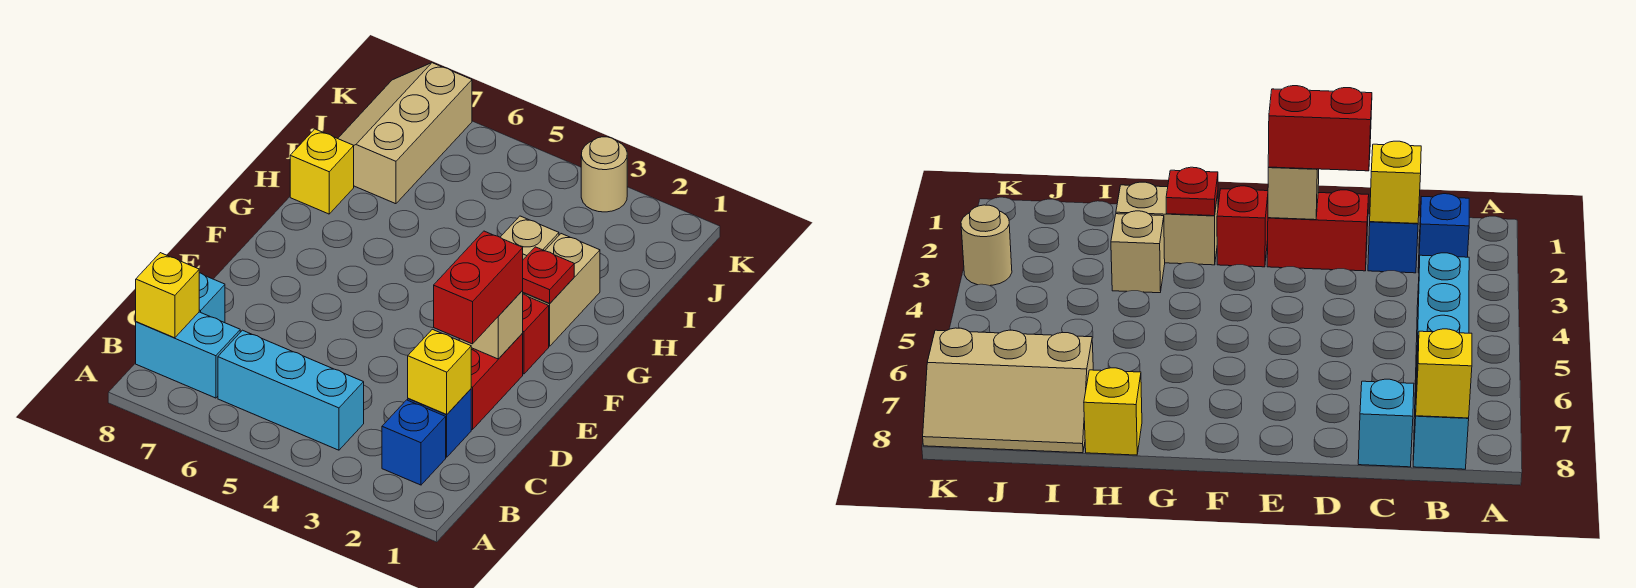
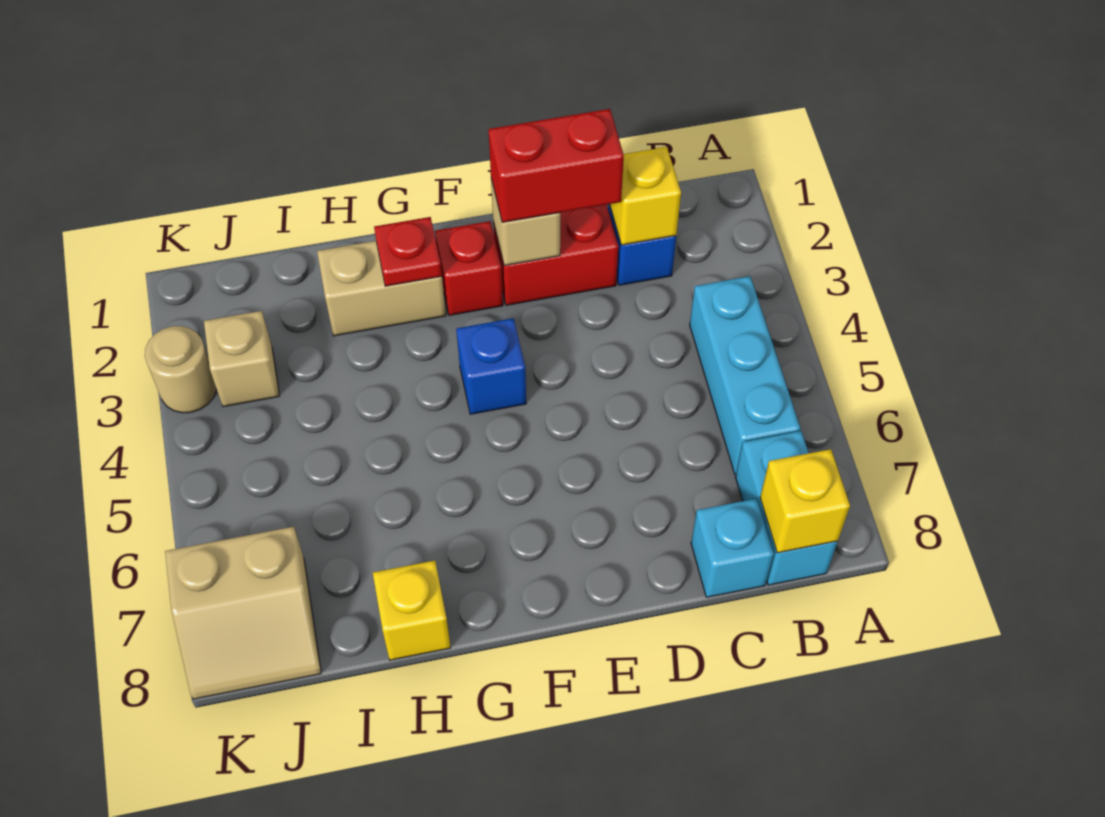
blue brick B2 level 1 -> blue brick F4 level 1
tan brick H3 level 1 -> tan brick J3 level 1
tan slope I7:K8 level 1 top 7 -> tan slope J7:K8 level 1 top 7

